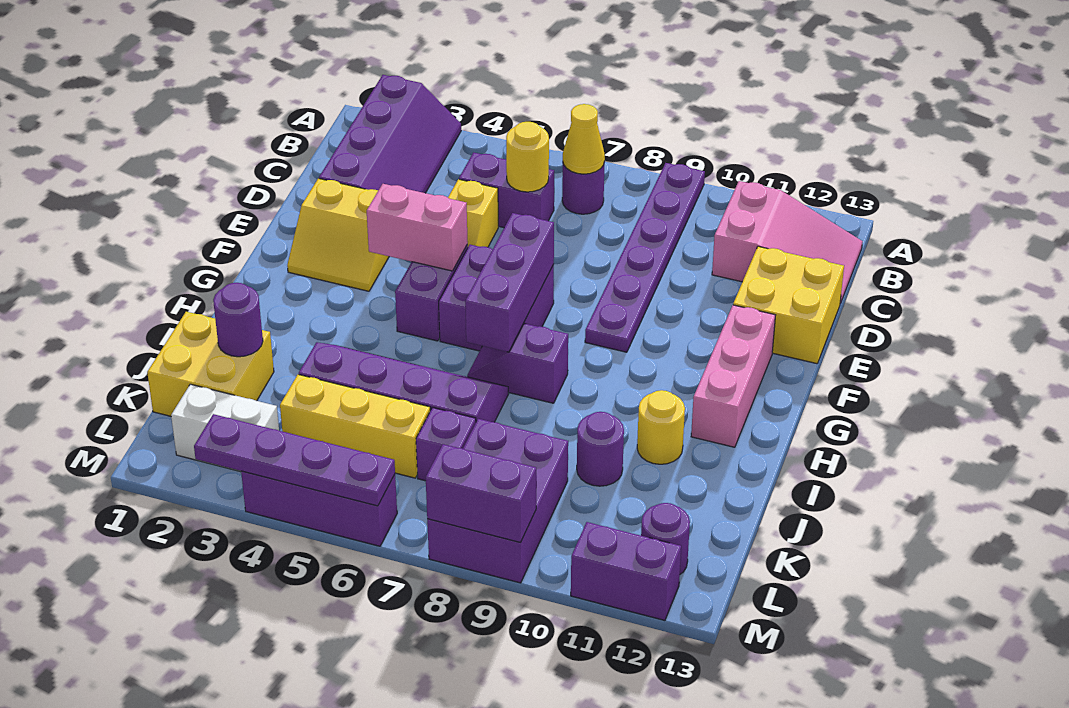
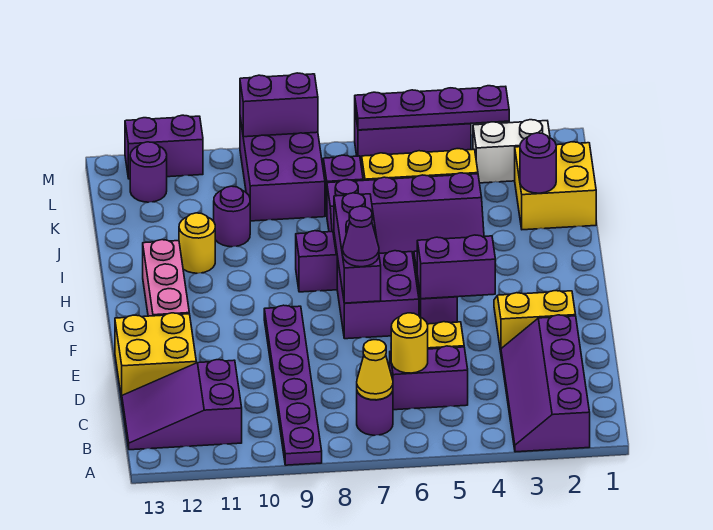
pink slope B11:C13 level 1 top 11 -> purple slope B11:C13 level 1 top 11
pink brick F4:F5 level 2 -> purple brick F4:F5 level 2
none -> purple cone F7 level 3

